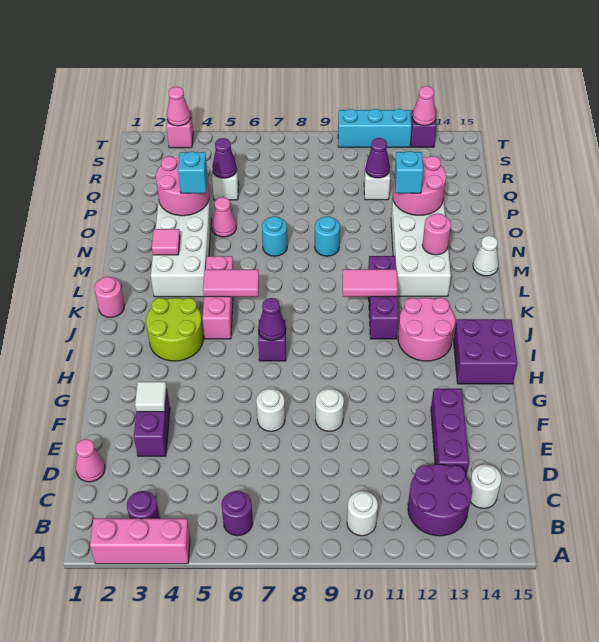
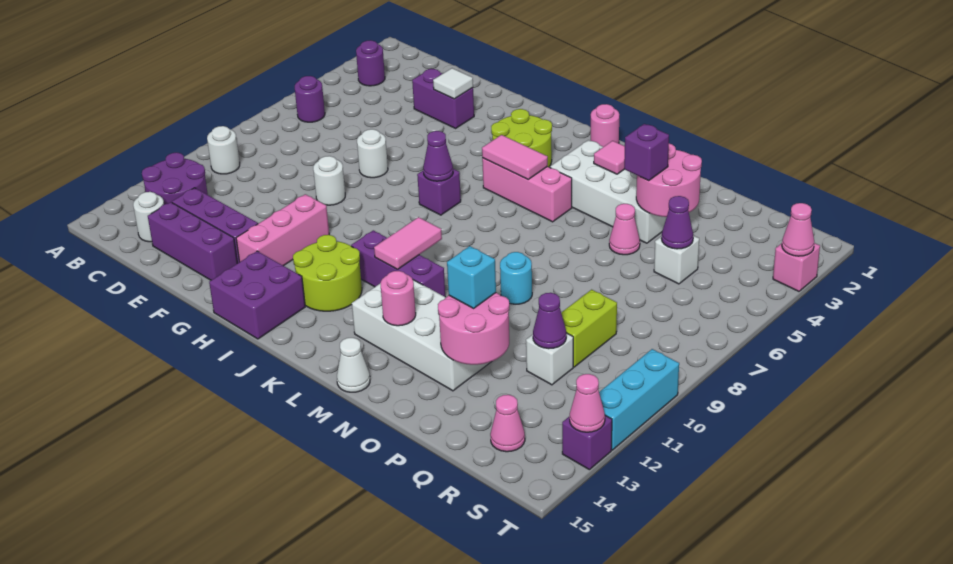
pink brick A2:A4 level 1 -> pink brick G11:G13 level 1
pink cone D1 level 1 -> pink cone R14 level 1
none -> purple brick D14:F14 level 1
pink round brick I12:J13 level 1 -> lime round brick I12:J13 level 1
pink tile K5:K6 level 2 -> pink tile J5:K5 level 2
cyan round brick N7 level 1 -> none
cyan brick O4 level 3 -> purple brick O4 level 3
none -> lime brick Q9:Q10 level 1

